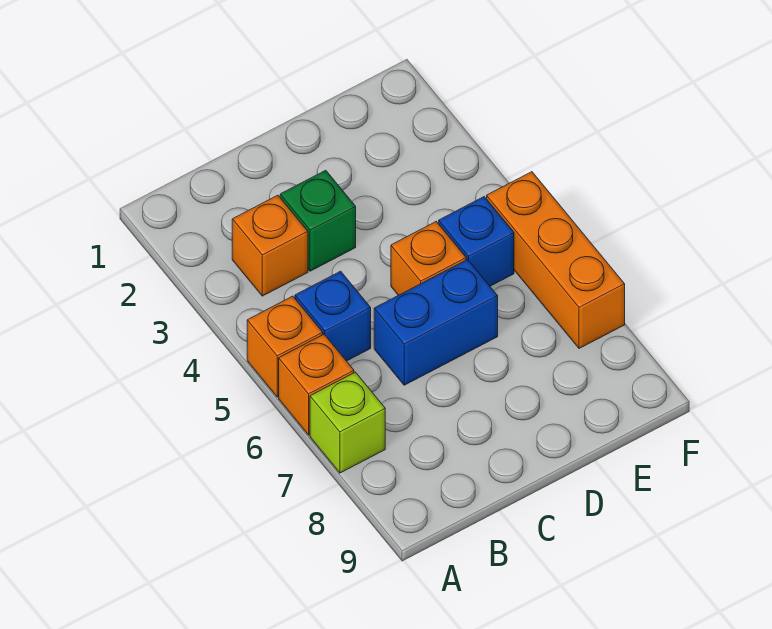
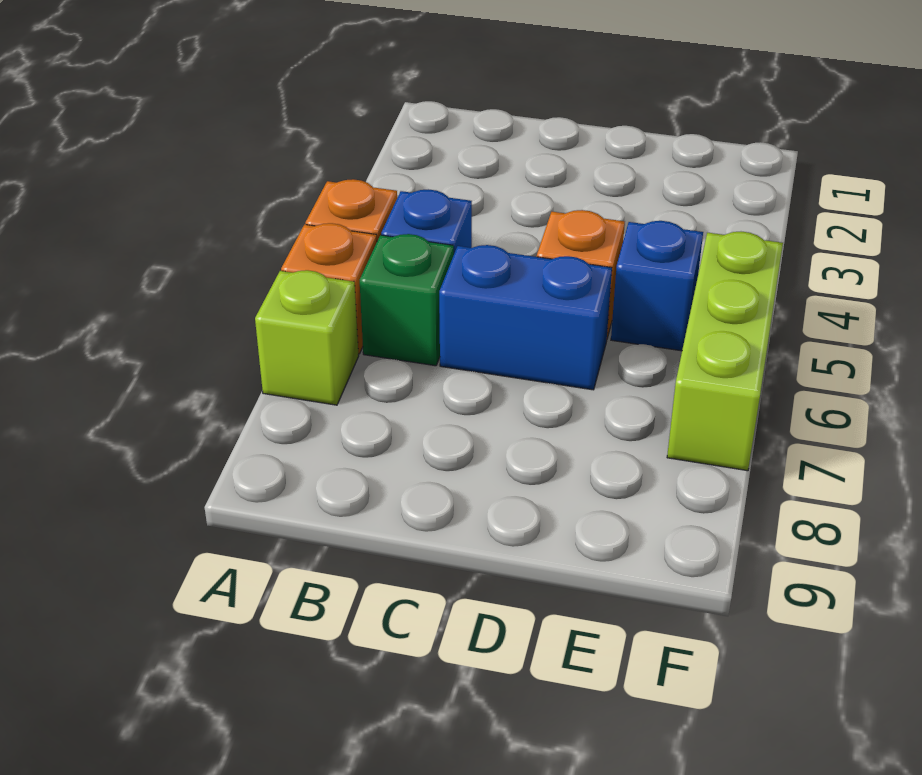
orange brick B3 level 1 -> none
green brick C3 level 1 -> green brick B6 level 1
orange brick F5:F7 level 1 -> lime brick F5:F7 level 1

